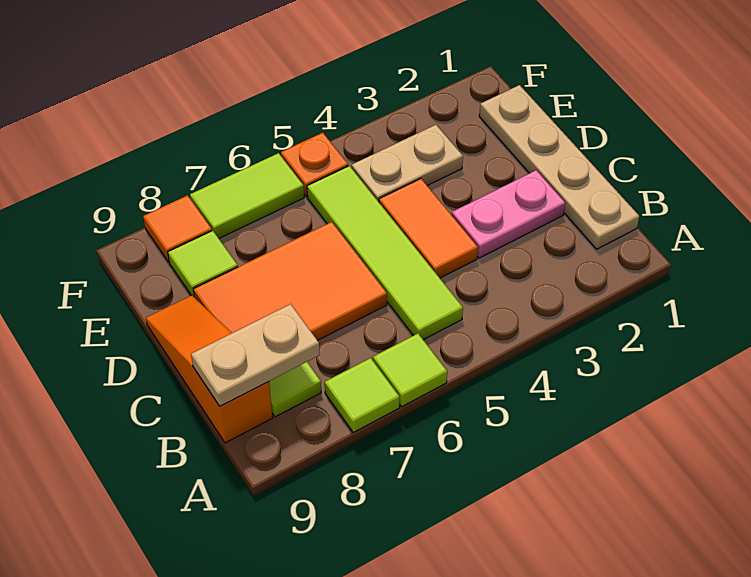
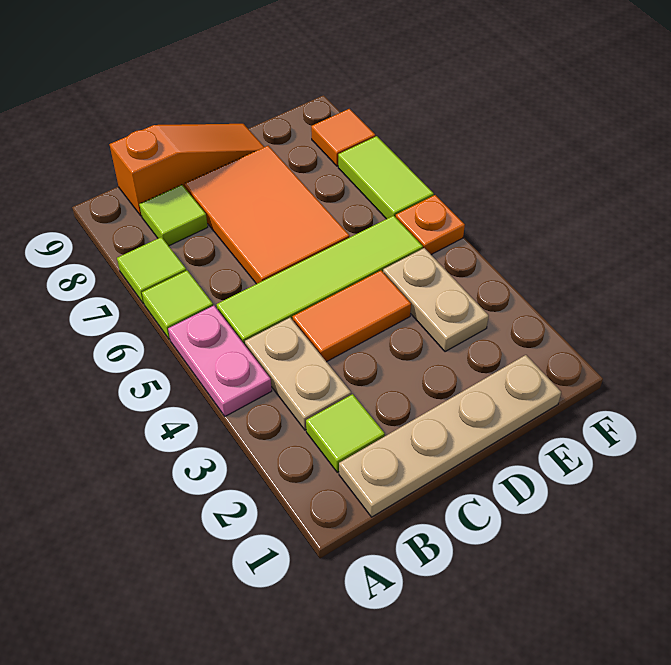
tan plate B8:B9 level 2 -> tan plate B3:B4 level 1
pink plate C2:C3 level 1 -> pink plate A4:A5 level 1
lime tile E8 level 1 -> lime tile B2 level 1

